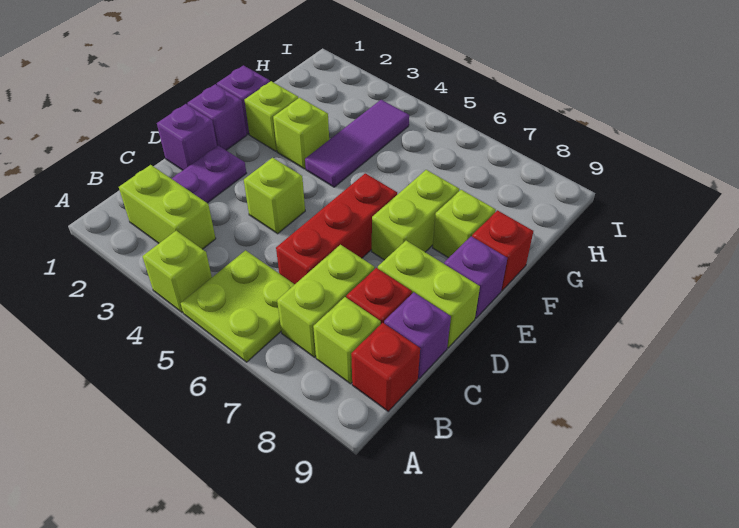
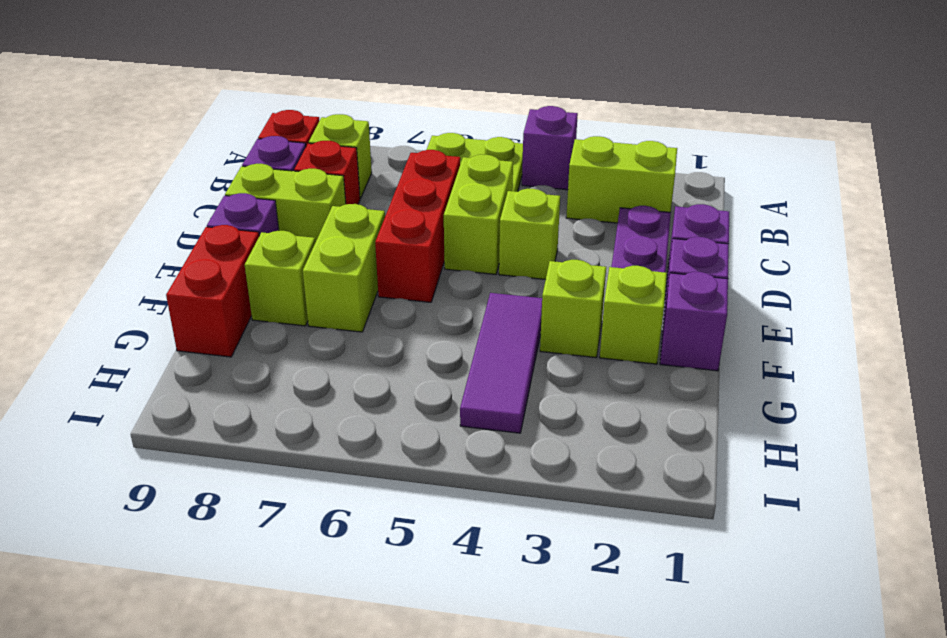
lime brick A4 level 1 -> purple brick A4 level 1
lime brick B7:C7 level 1 -> lime brick C5:D5 level 1
red brick F9 level 1 -> red brick F9:G9 level 1

